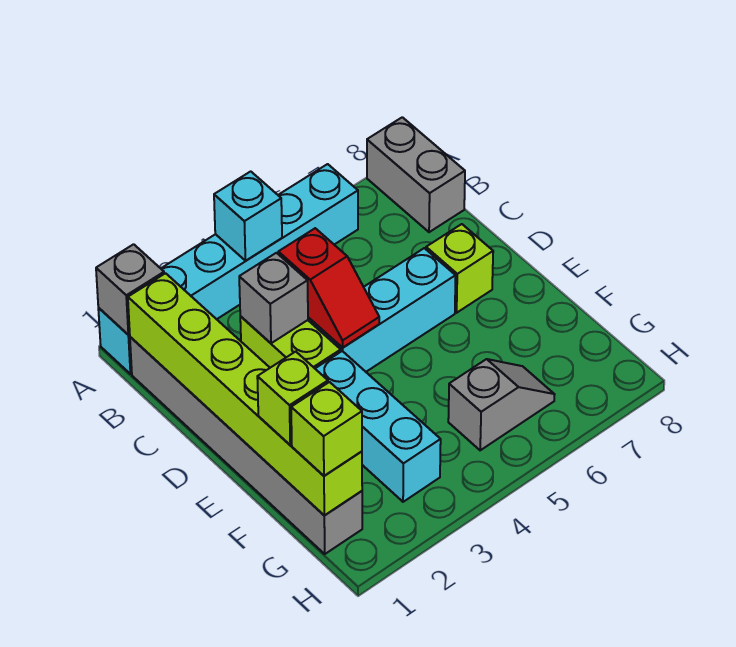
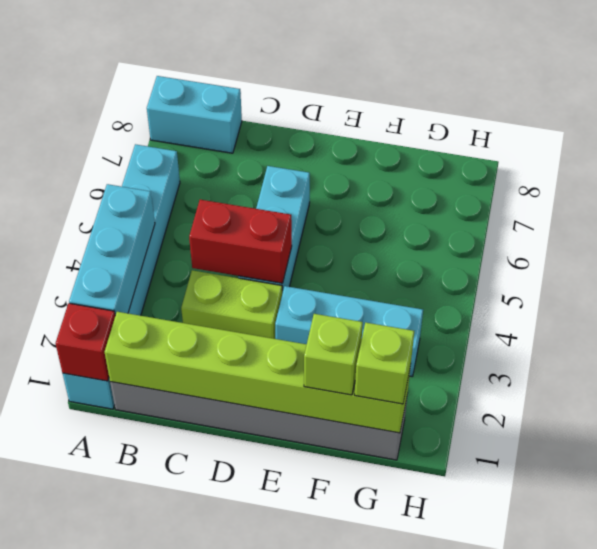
grey brick A1 level 2 -> red brick A1 level 2
cyan brick A4 level 2 -> cyan brick A2:A4 level 2
grey brick A8:B8 level 1 -> cyan brick A8:B8 level 1
grey brick C3 level 2 -> none
red slope C4:D4 level 2 top C -> red brick C4:D4 level 2
lime brick D7 level 1 -> none
grey slope G5:G6 level 1 top 5 -> none

